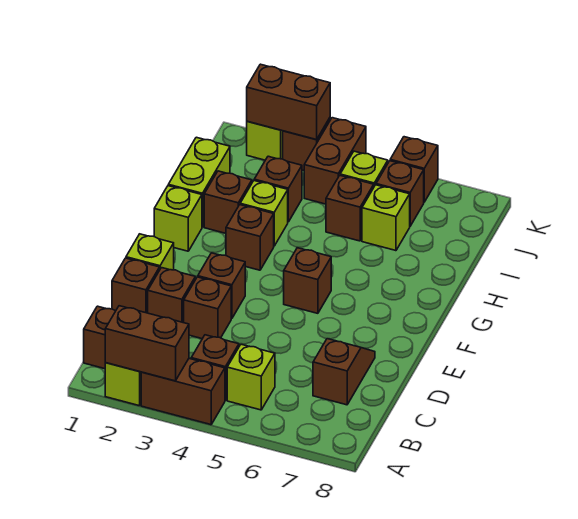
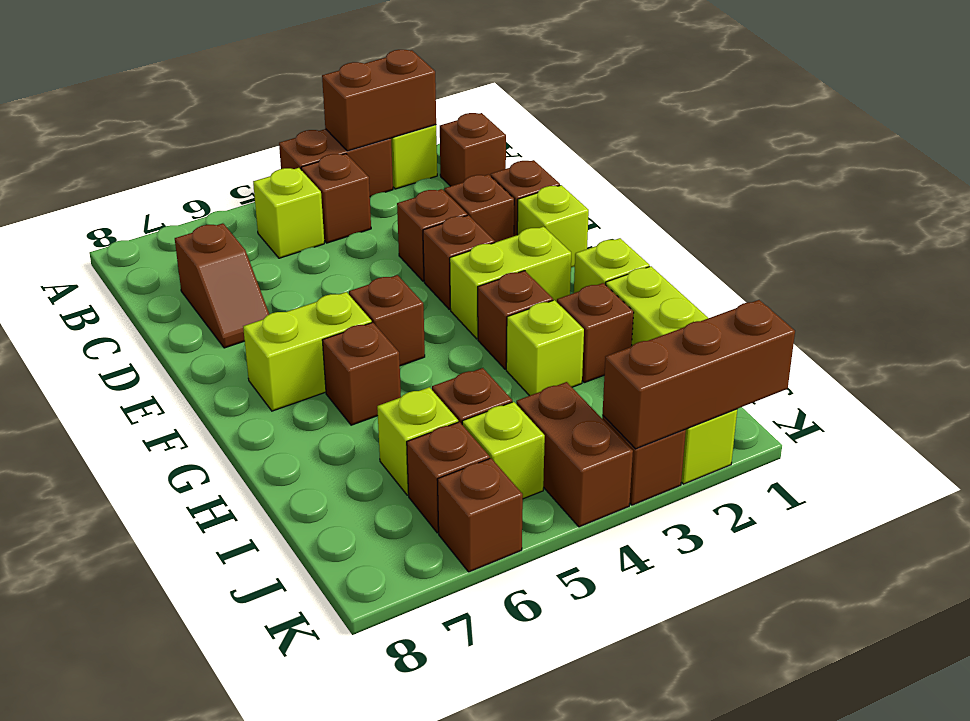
none -> lime brick F2:F3 level 1
none -> lime brick F6:F7 level 1
brown brick I3 level 1 -> brown brick G6 level 1
brown brick K2:K3 level 2 -> brown brick K1:K3 level 2

